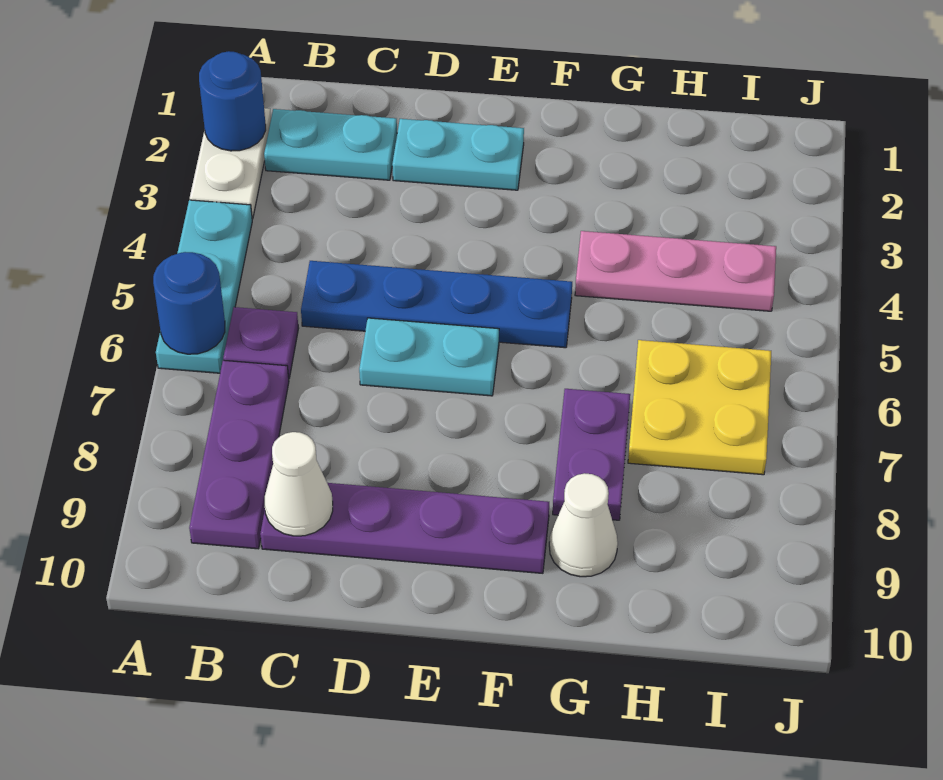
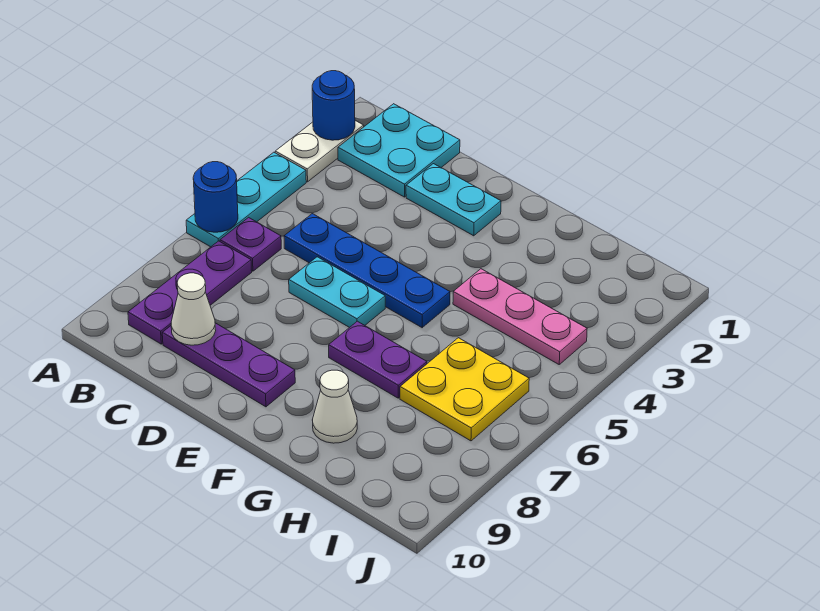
cyan plate B2:C2 level 1 -> cyan plate B1:C2 level 1
purple plate C9:F9 level 1 -> purple plate C9:E9 level 1
purple plate G7:G8 level 1 -> purple plate F7:G7 level 1

